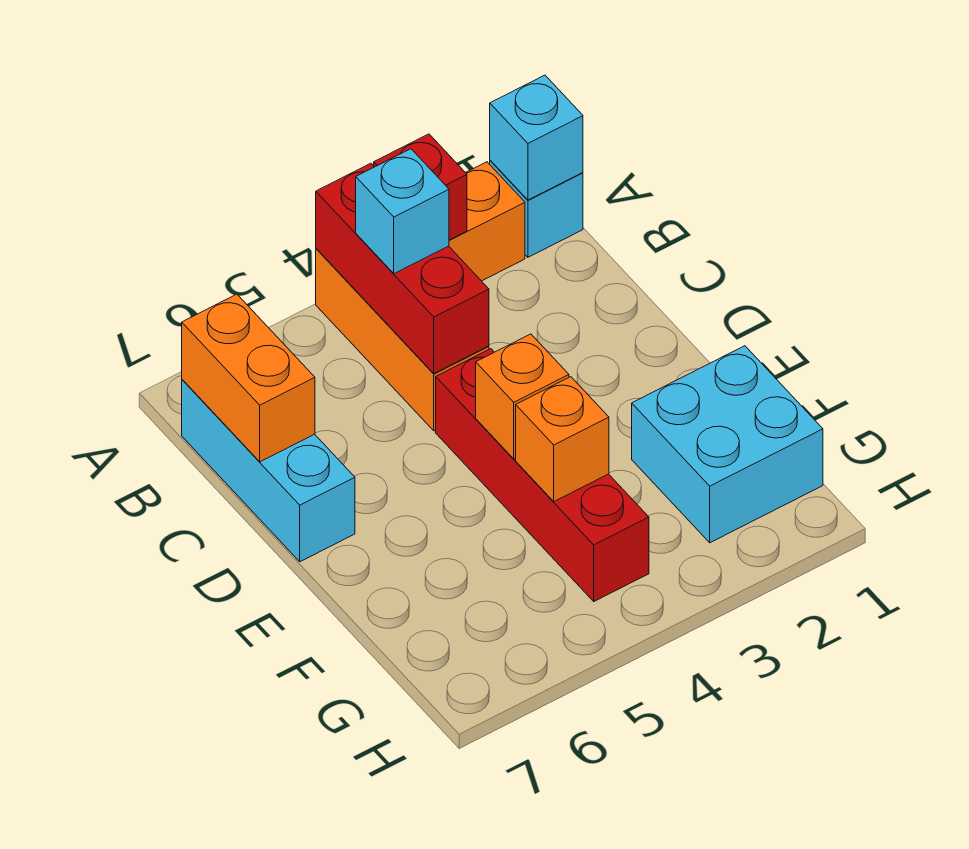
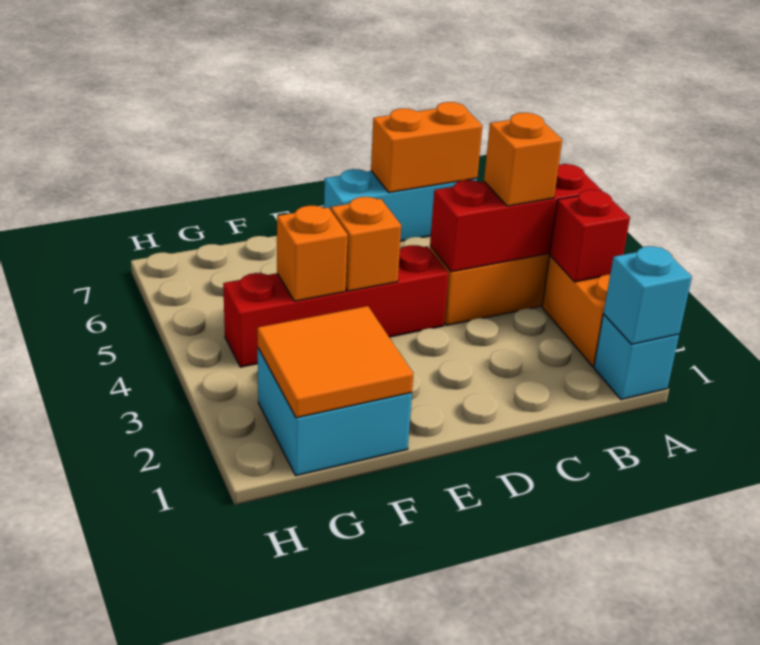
cyan brick B4 level 3 -> orange brick B4 level 3
none -> orange tile F1:G2 level 2

